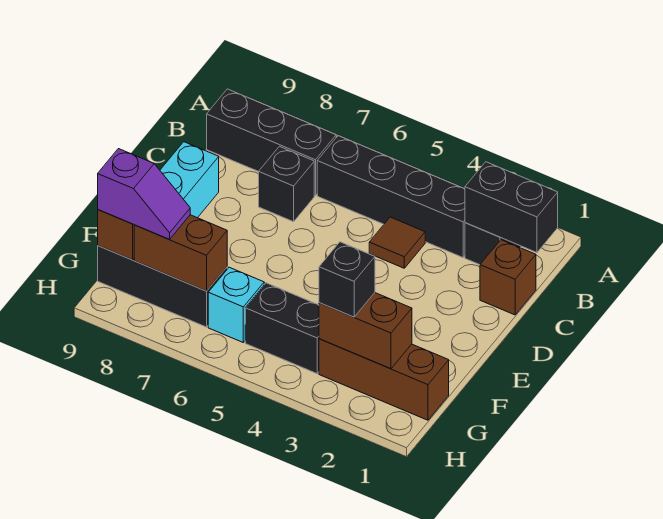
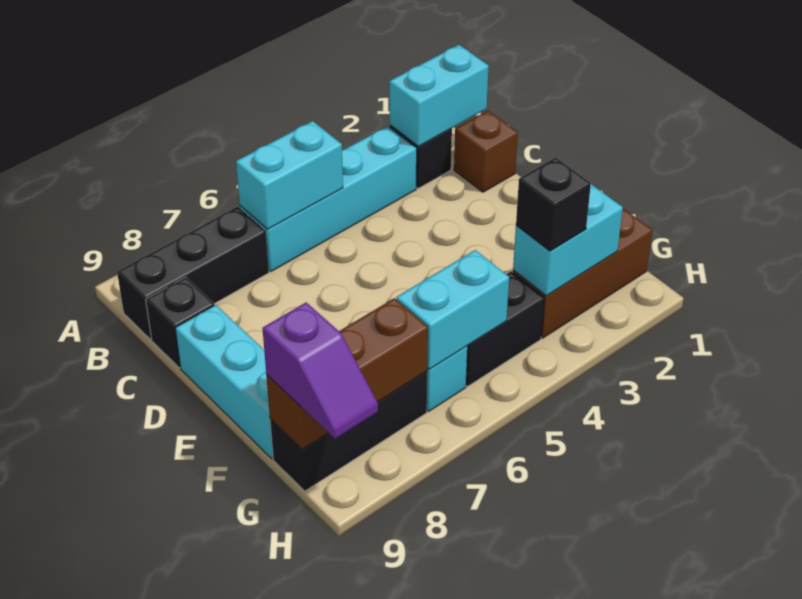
black brick B1:B2 level 2 -> cyan brick B1:B2 level 2
black brick B3:B6 level 1 -> cyan brick B3:B6 level 1
none -> cyan brick B5:B6 level 2
brown tile C4 level 1 -> none
black brick C7 level 1 -> black brick C9 level 1
brown brick G2:G3 level 2 -> cyan brick G2:G3 level 2
none -> cyan brick G5:G6 level 2
purple slope G8:G9 level 3 top 9 -> purple slope G9:H9 level 3 top G

